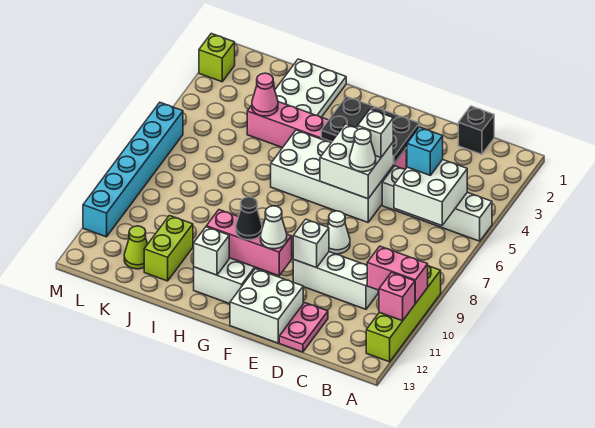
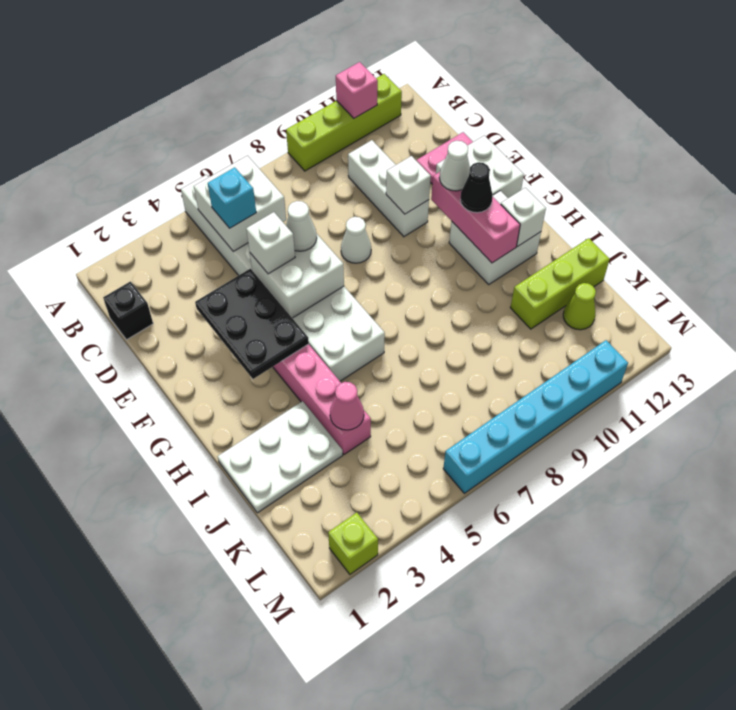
pink brick A10:B10 level 2 -> none
lime brick J11:J12 level 1 -> lime brick J11:J13 level 1

